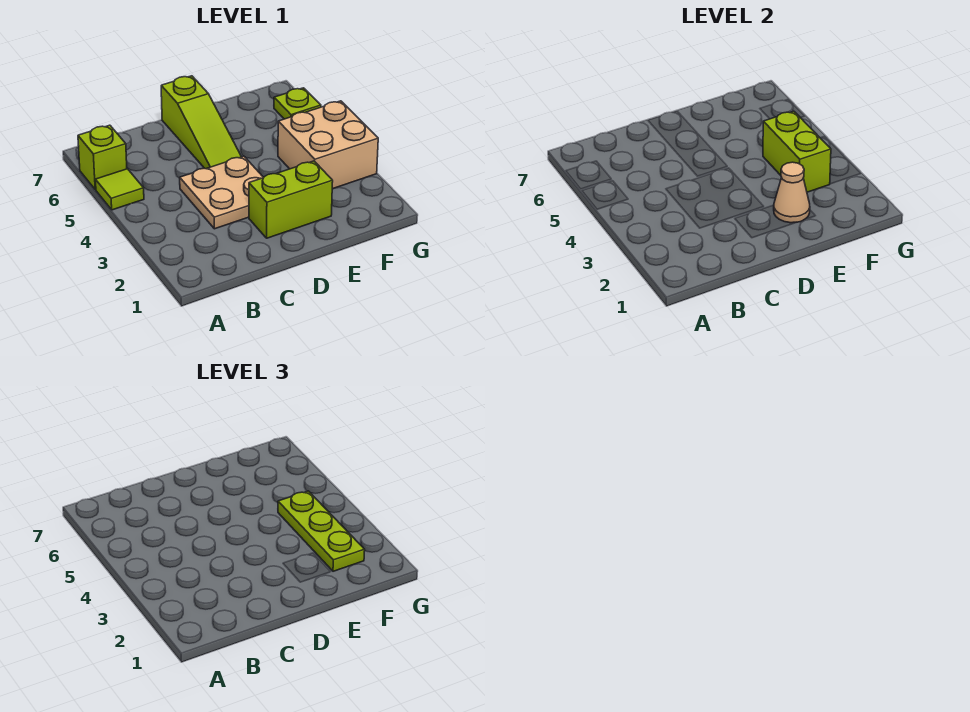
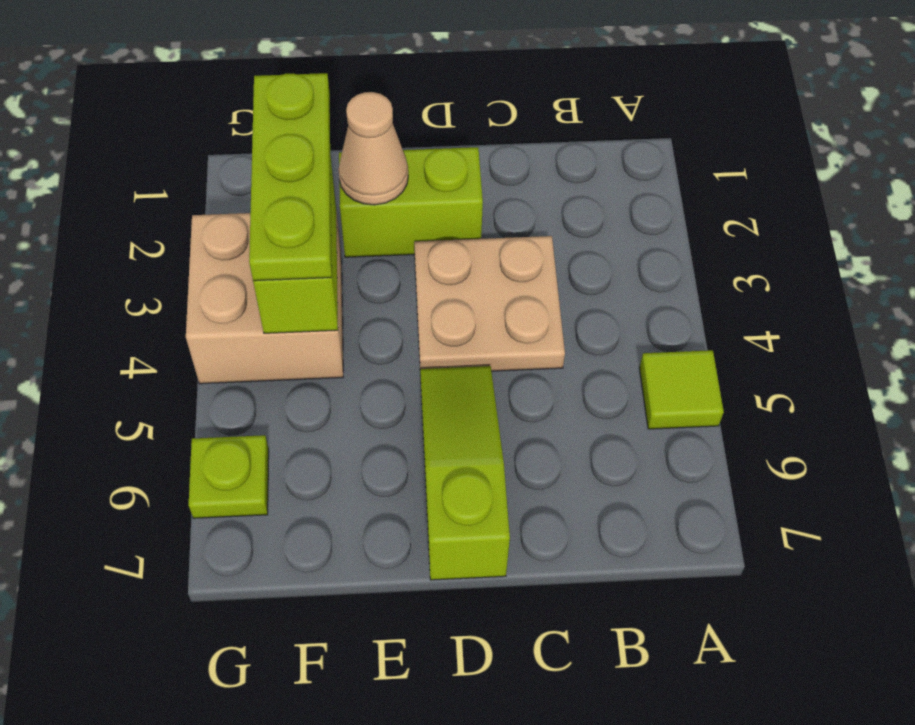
lime brick A6 level 1 -> none

